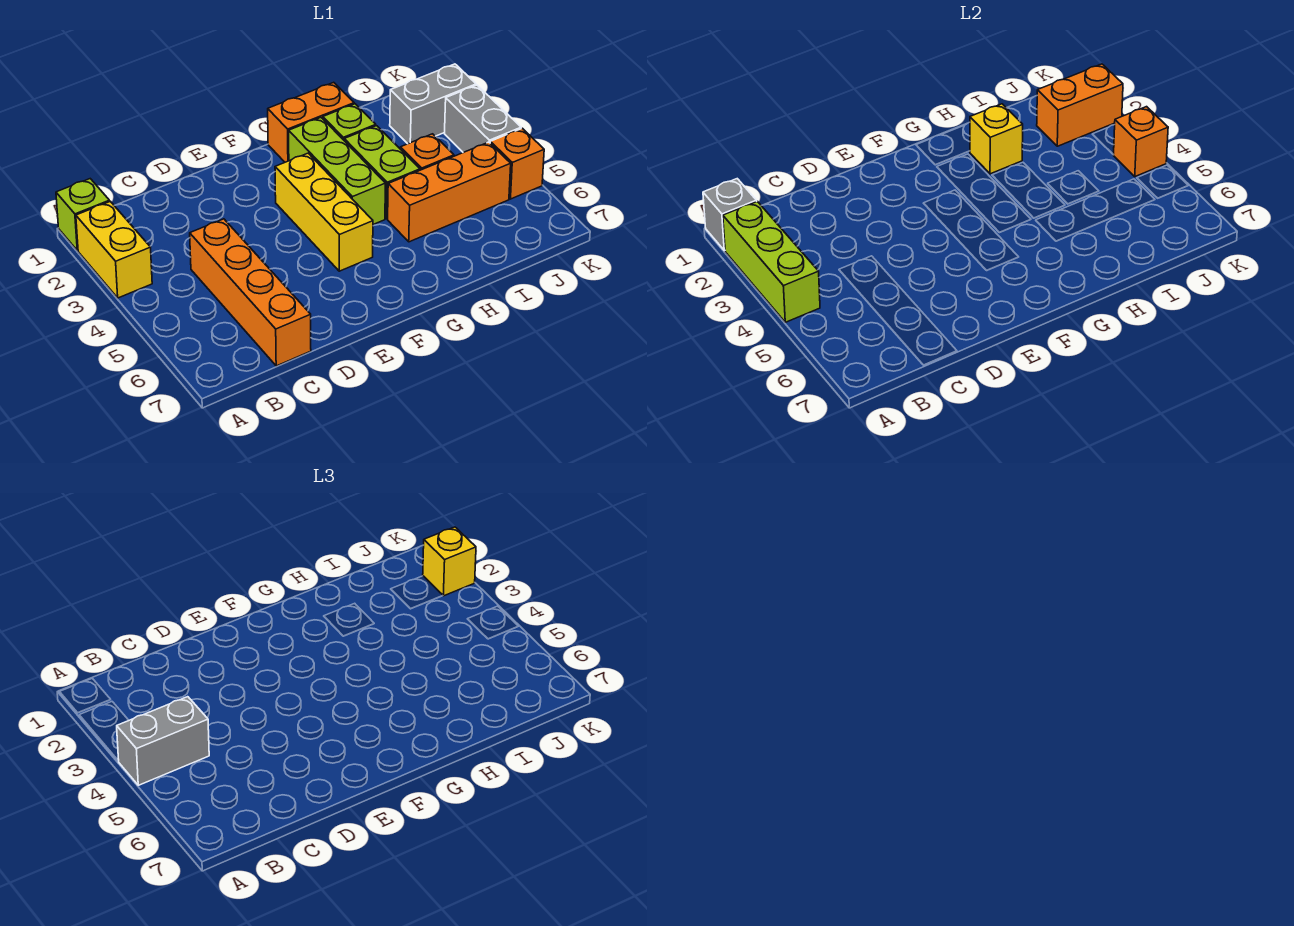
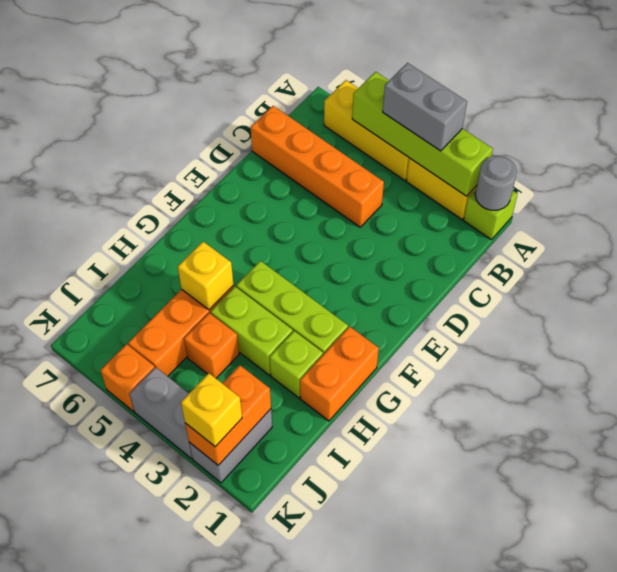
grey brick A1 level 2 -> grey round brick A1 level 2
lime brick A2:A4 level 2 -> lime brick A2:A5 level 2
grey brick A4:B4 level 3 -> grey brick A3:A4 level 3
yellow brick F3:F5 level 1 -> yellow brick A4:A6 level 1
yellow brick H2 level 2 -> yellow brick H5 level 2
orange brick K4 level 2 -> none

